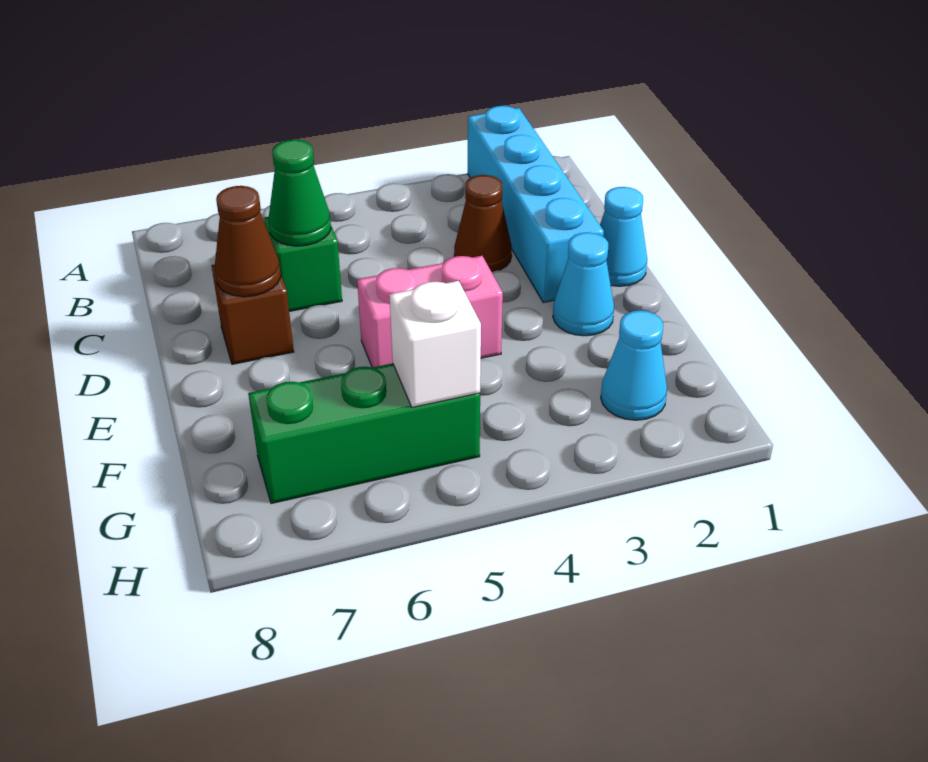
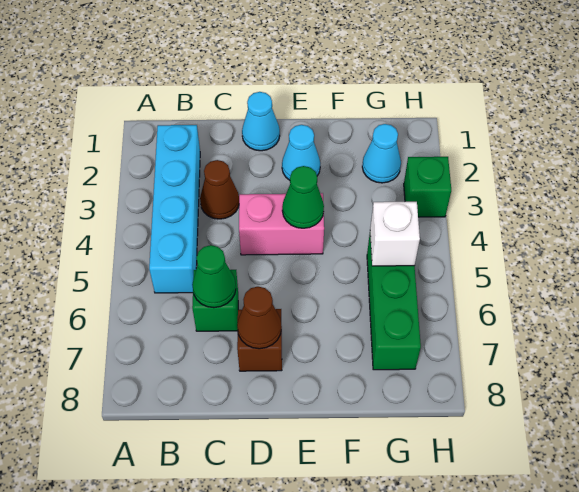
cyan brick A2:D2 level 1 -> cyan brick B2:B5 level 1
pink brick E4:E5 level 1 -> pink brick D4:E4 level 1
none -> green cone E4 level 2
none -> green brick H3 level 1

